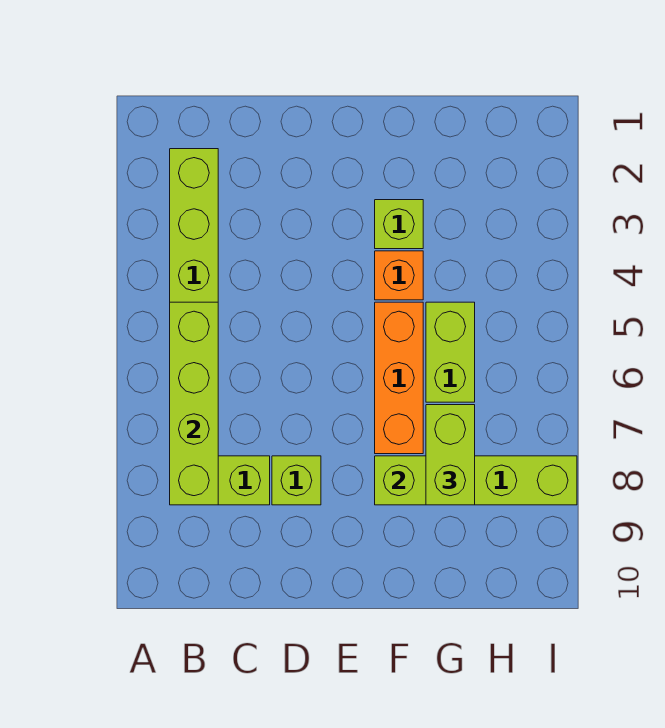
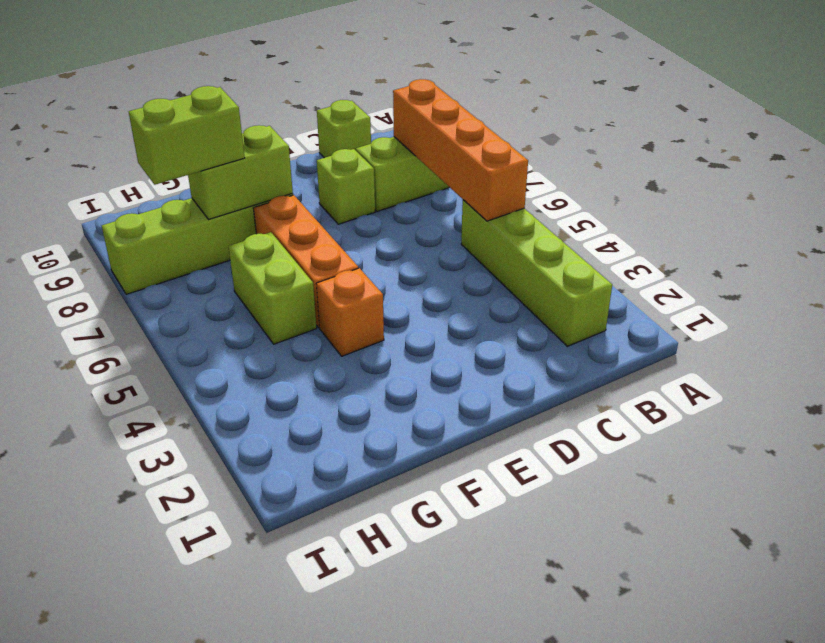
lime brick B5:B8 level 2 -> orange brick B5:B8 level 2
lime brick F3 level 1 -> lime brick C10 level 1
lime brick G7:G8 level 3 -> lime brick G8:H8 level 3

